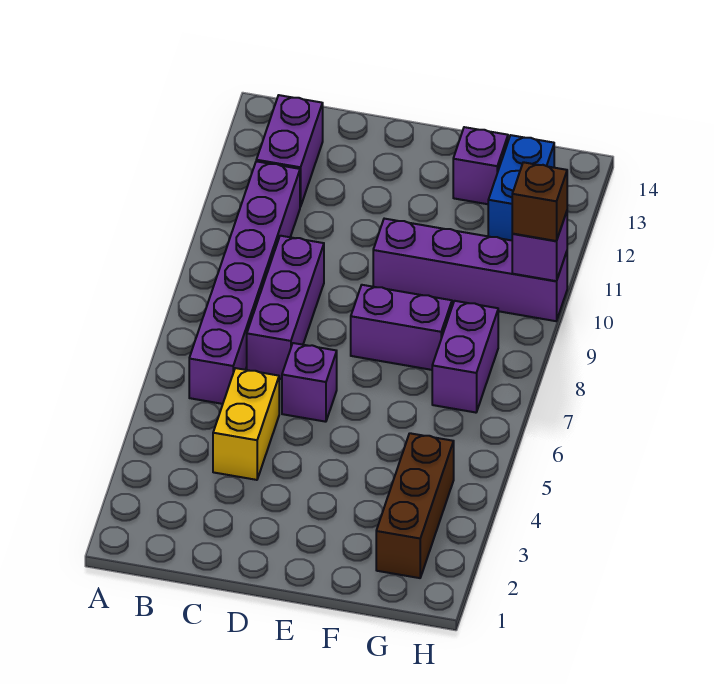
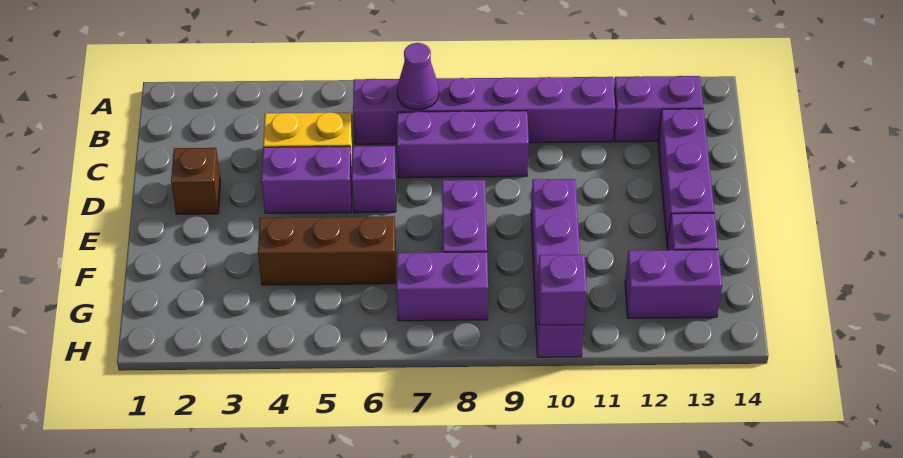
none -> purple cone B7 level 2
none -> purple brick C13:E13 level 1
none -> purple brick D4:D5 level 1
brown brick G2:G4 level 1 -> brown brick F4:F6 level 1
blue brick G12:G13 level 1 -> purple brick G12:G13 level 1
brown brick H10 level 3 -> brown brick D2 level 1

